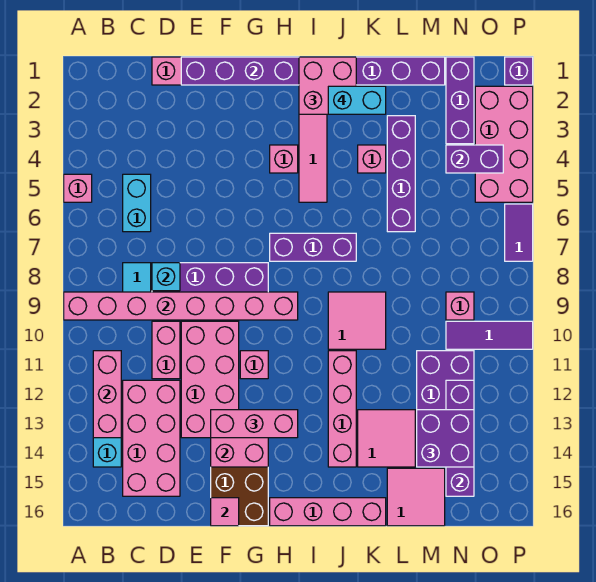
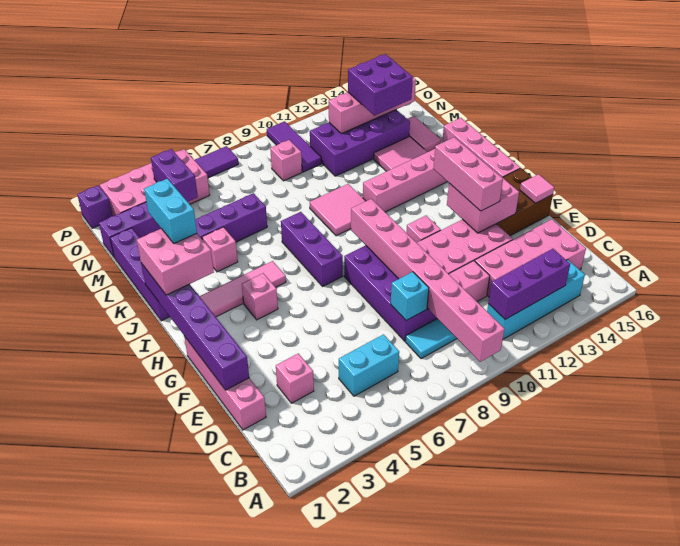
pink brick A5 level 1 -> pink brick D3 level 1
pink brick B11:B13 level 2 -> purple brick B11:B13 level 2
pink tile L15:M16 level 1 -> pink tile L15:M15 level 1
purple brick N12:N15 level 2 -> pink brick N12:N15 level 2

